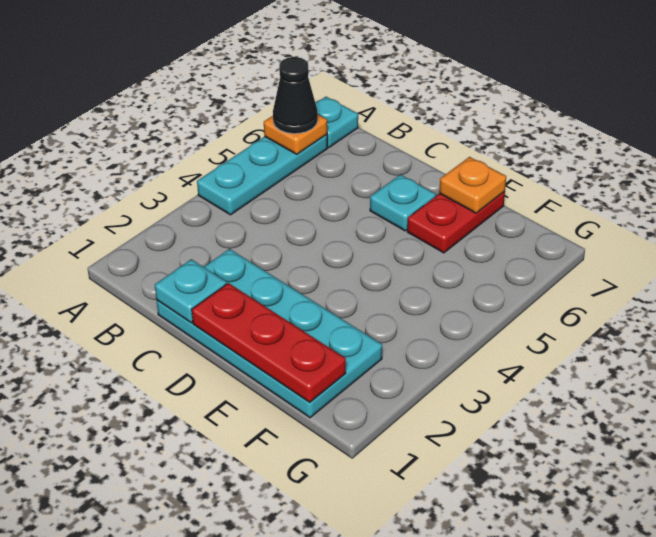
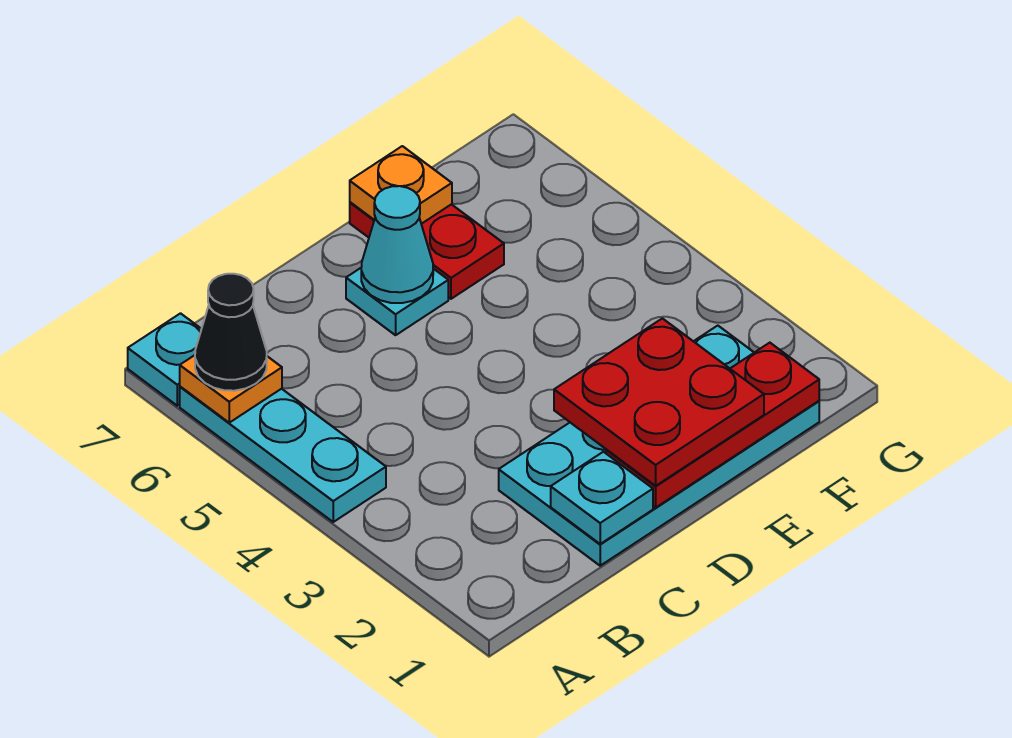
none -> red plate D1:E2 level 3
none -> cyan cone D6 level 2

